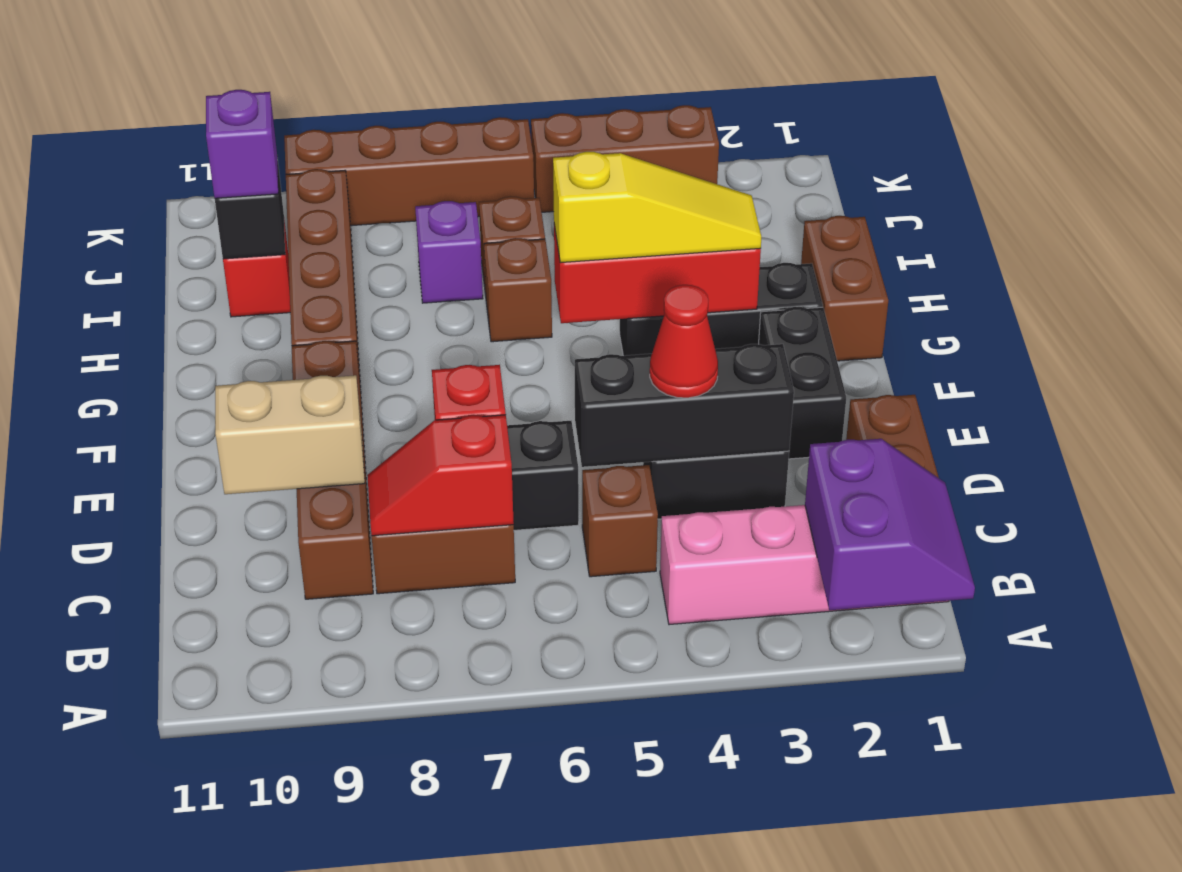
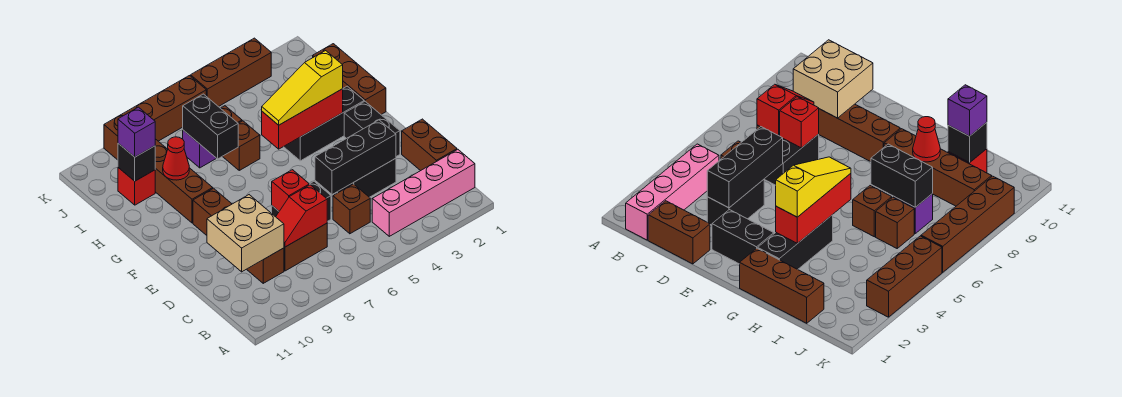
purple slope A1:B2 level 2 top 2 -> none
red cone D4 level 3 -> red cone H9 level 2
tan brick D9:D10 level 2 -> tan brick C9:D10 level 2
brown brick G1:H1 level 1 -> brown brick G1:I1 level 1
yellow slope G3:G5 level 3 top 5 -> yellow slope G3:G5 level 3 top 3
none -> black brick H7:I7 level 2

